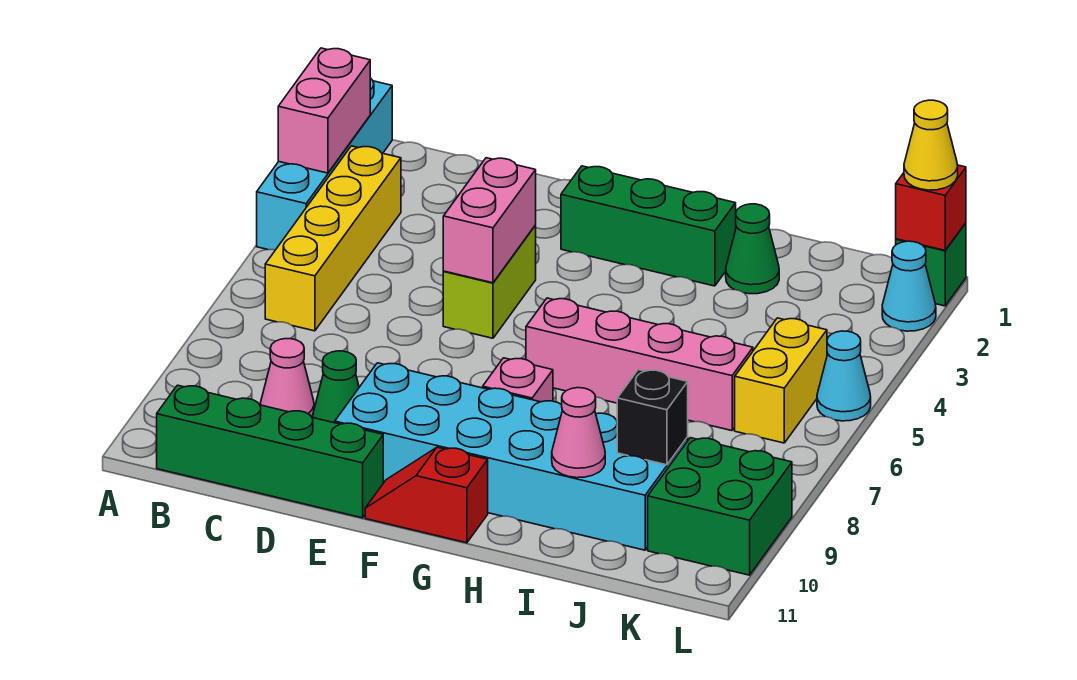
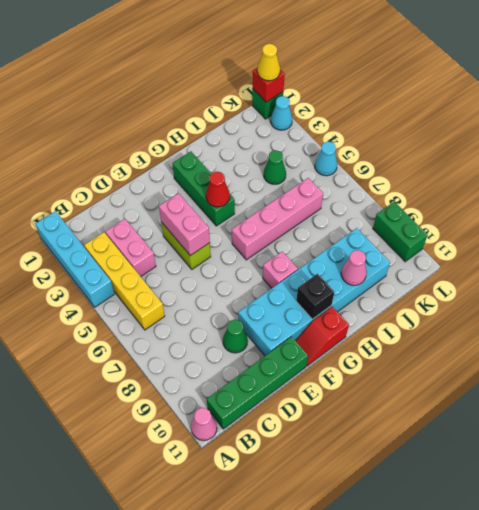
pink brick A2:A3 level 2 -> pink brick C3:C4 level 1
pink cone C9 level 1 -> pink cone A11 level 1
green brick F2:H2 level 1 -> green brick G2:G4 level 1
none -> red cone G4 level 2
green cone I2 level 1 -> green cone J4 level 1
black brick J9 level 2 -> black brick G10 level 2
yellow brick K5:K6 level 1 -> none
green brick K9:L10 level 1 -> green brick L9:L10 level 1

